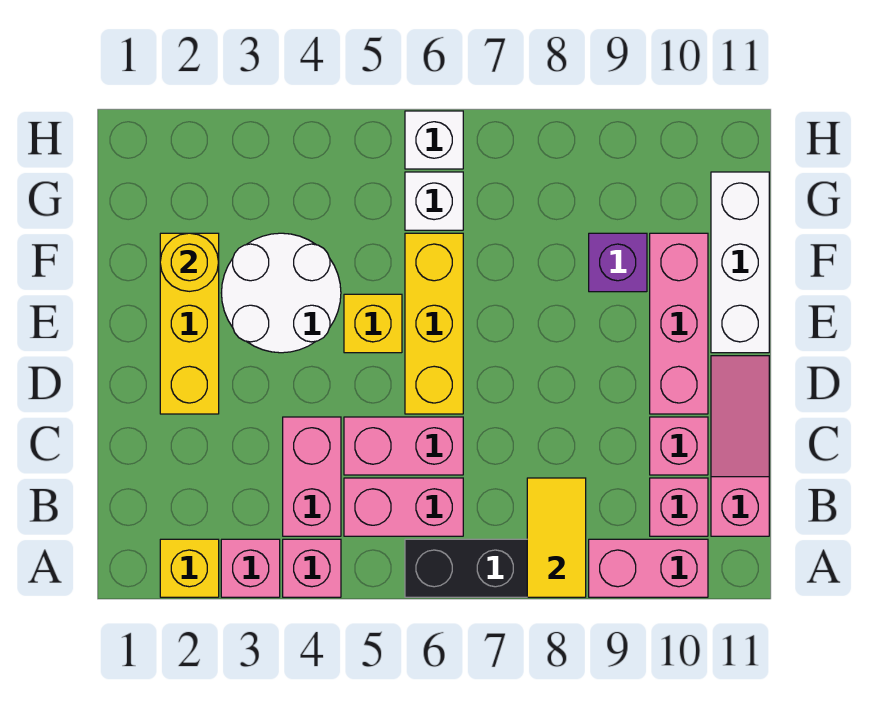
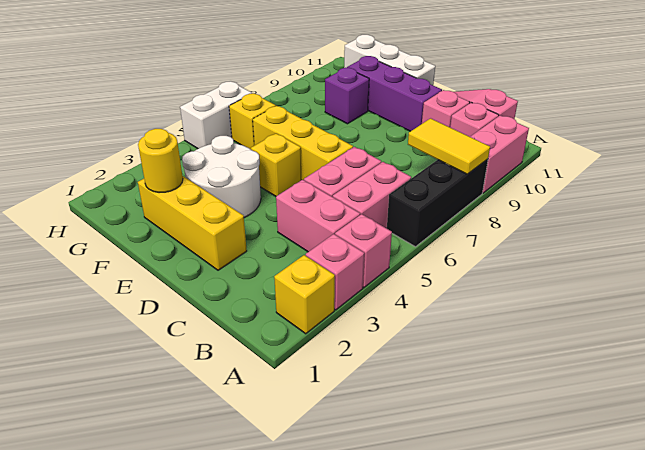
pink brick D10:F10 level 1 -> purple brick D10:F10 level 1
white brick G6 level 1 -> yellow brick G6 level 1
white brick H6 level 1 -> white brick H5:H6 level 1

